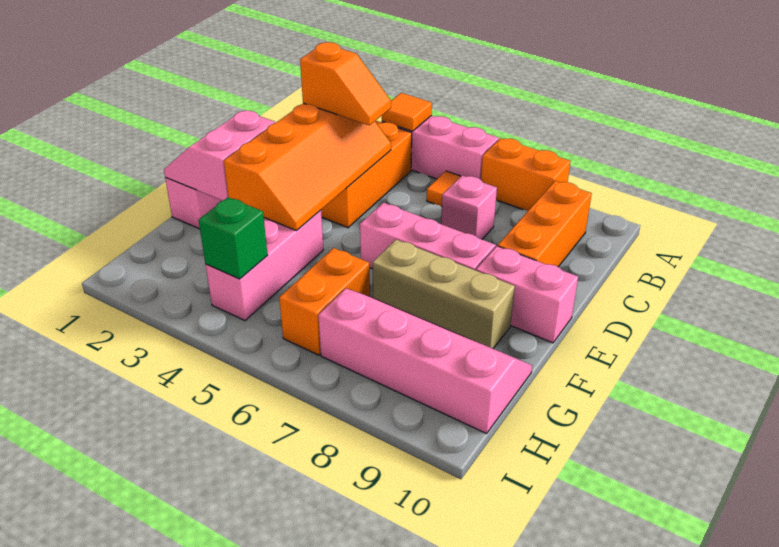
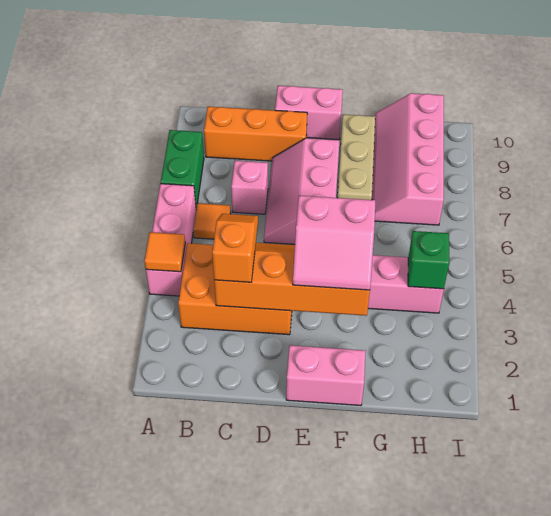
orange brick A7:A8 level 1 -> green brick A7:A8 level 1
pink slope E1:F2 level 2 top 2 -> pink slope E3:F4 level 3 top 4
pink brick E9:E10 level 1 -> pink brick D10:E10 level 1
orange brick G6:H6 level 1 -> none

